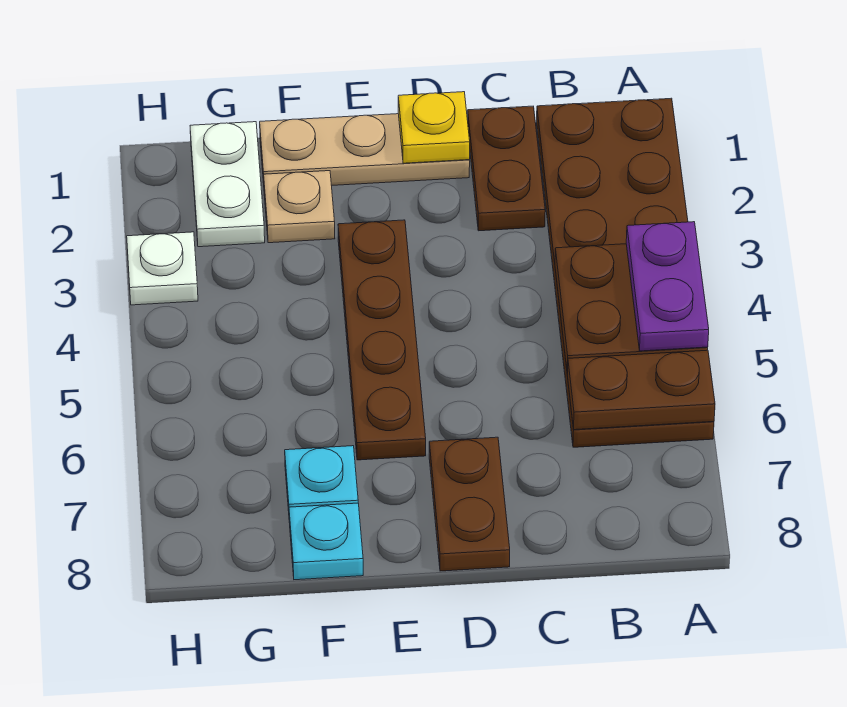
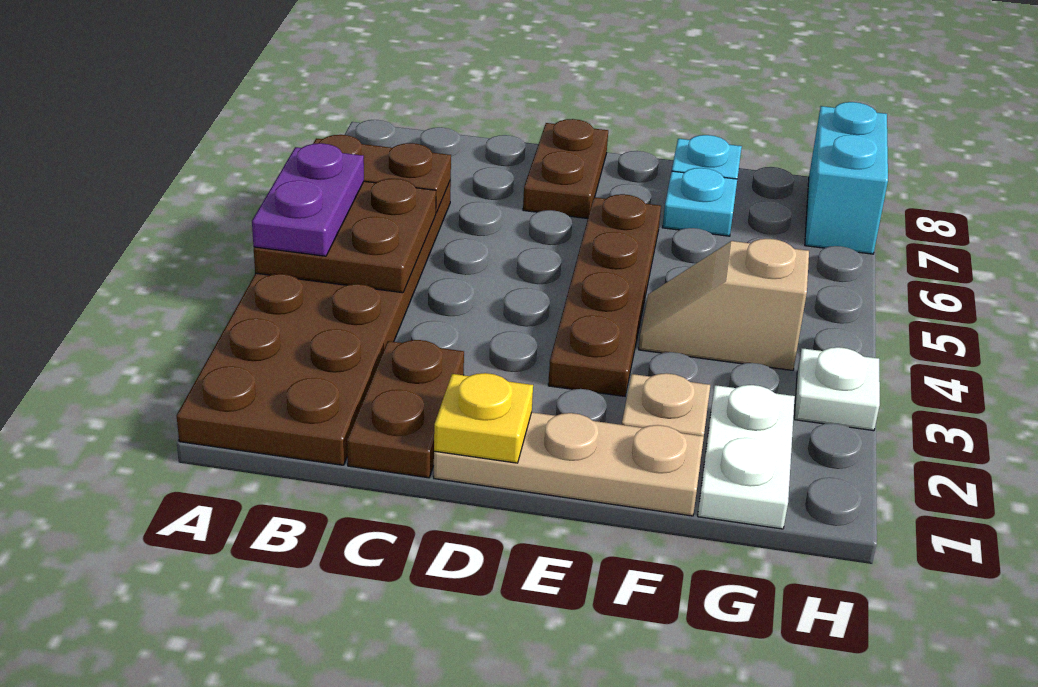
none -> tan slope F4:G4 level 1 top G
none -> cyan brick H7:H8 level 1

